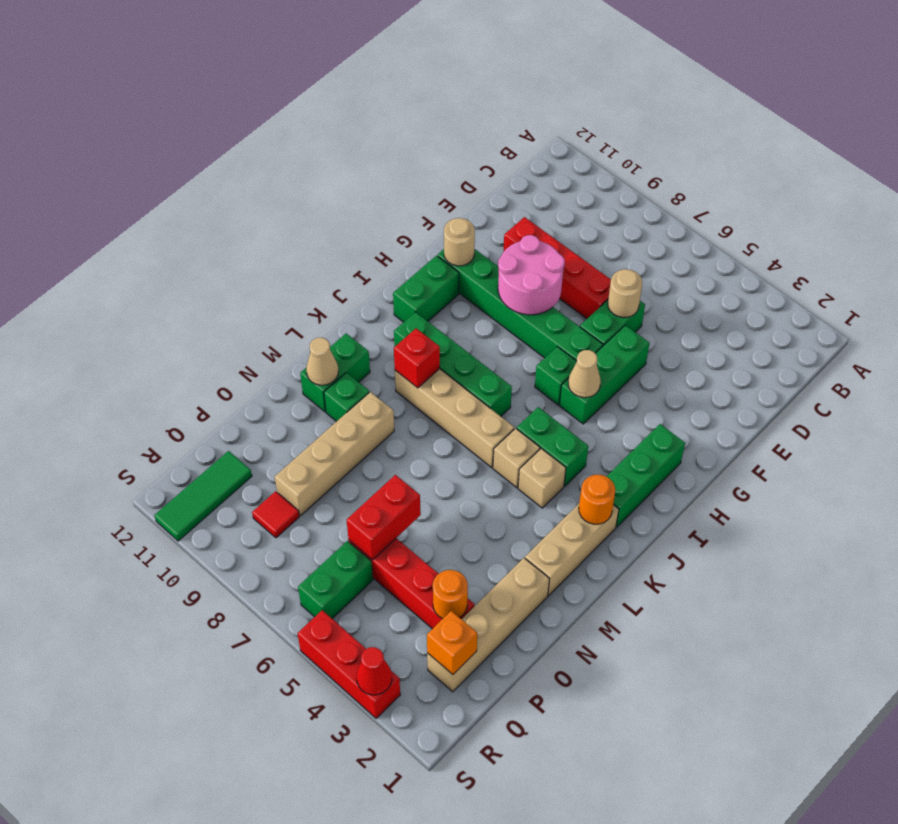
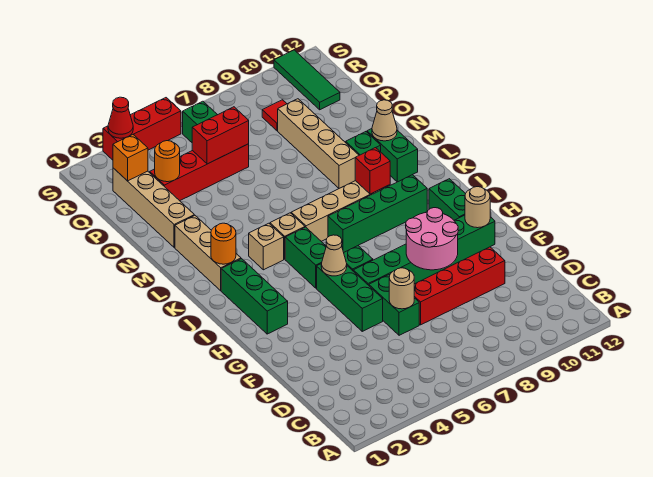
green brick J4:J5 level 1 -> green brick I5:J5 level 1
red brick O6:P6 level 2 -> red brick P5:P6 level 2

